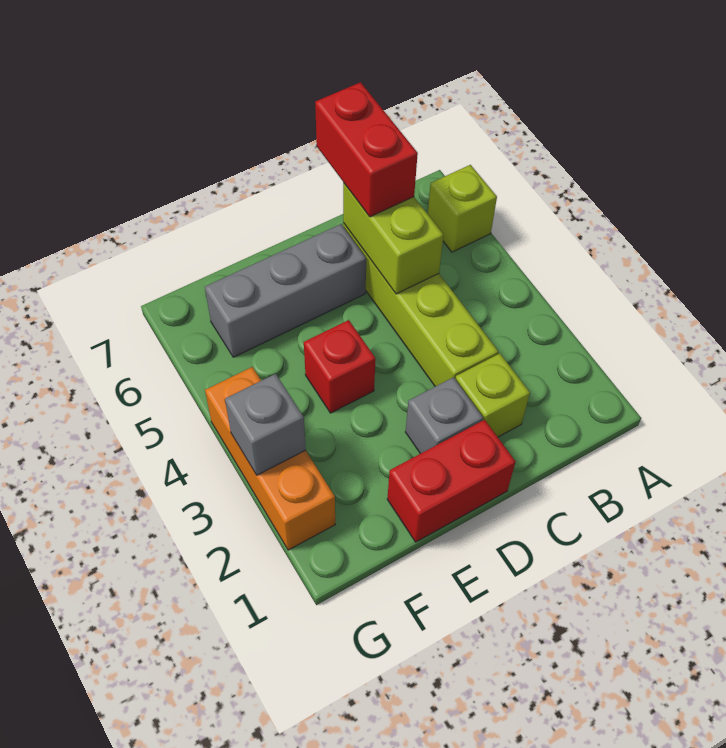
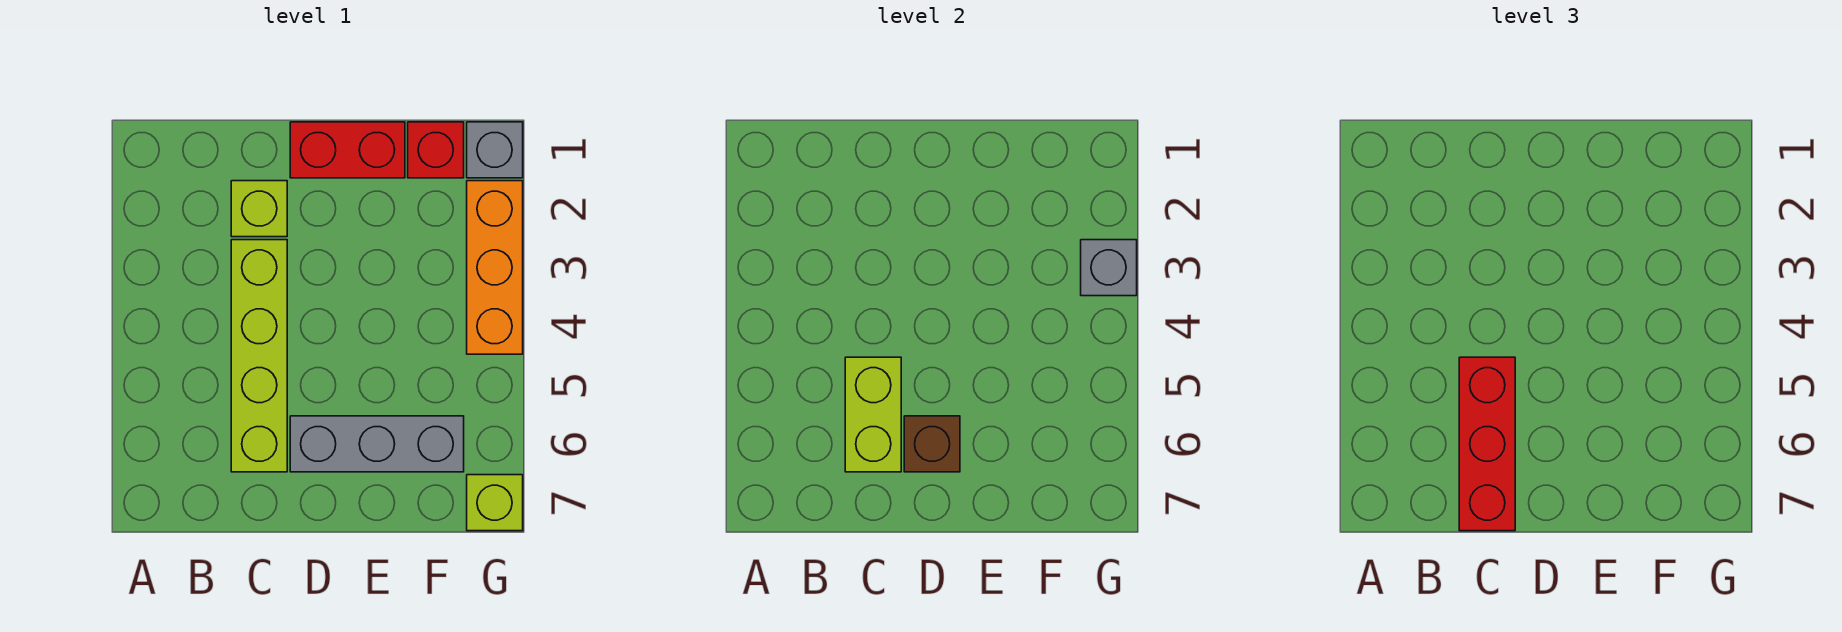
lime brick A6 level 1 -> lime brick G7 level 1
red brick C6:C7 level 3 -> red brick C5:C7 level 3
grey brick D2 level 1 -> grey brick G1 level 1
none -> brown brick D6 level 2
red brick E4 level 1 -> red brick F1 level 1

